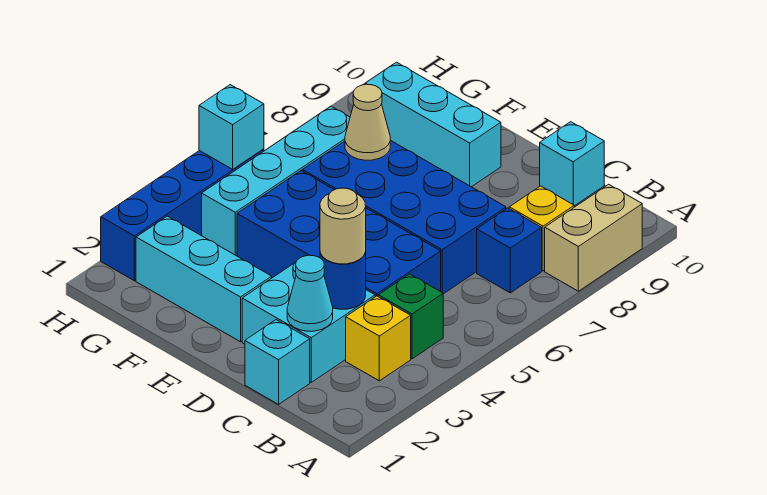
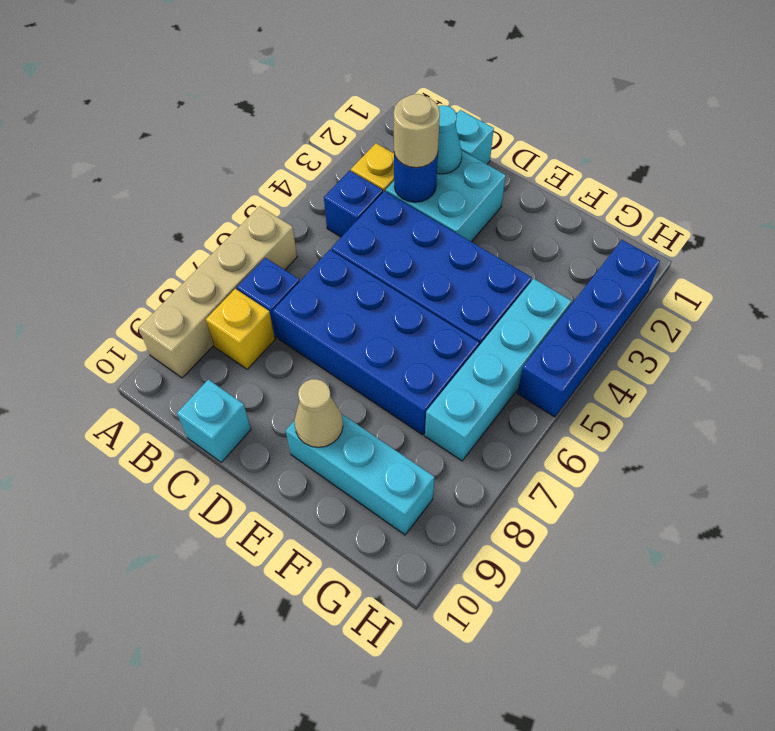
tan brick A8:A9 level 1 -> tan brick A6:A9 level 1
green brick B4 level 1 -> blue brick B4 level 1
cyan brick E2:G2 level 1 -> none
tan cone F7 level 2 -> tan cone E9 level 2
cyan brick H5 level 2 -> none

